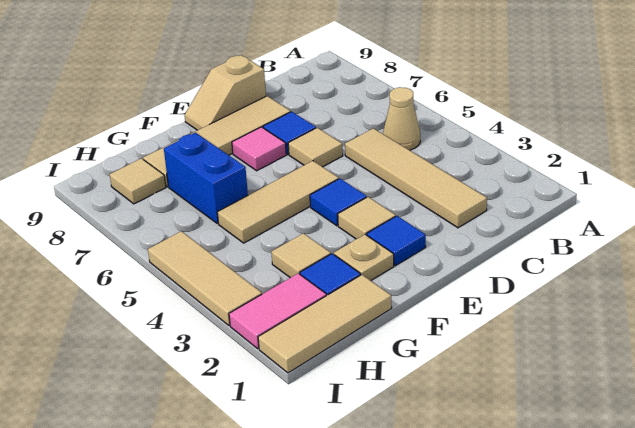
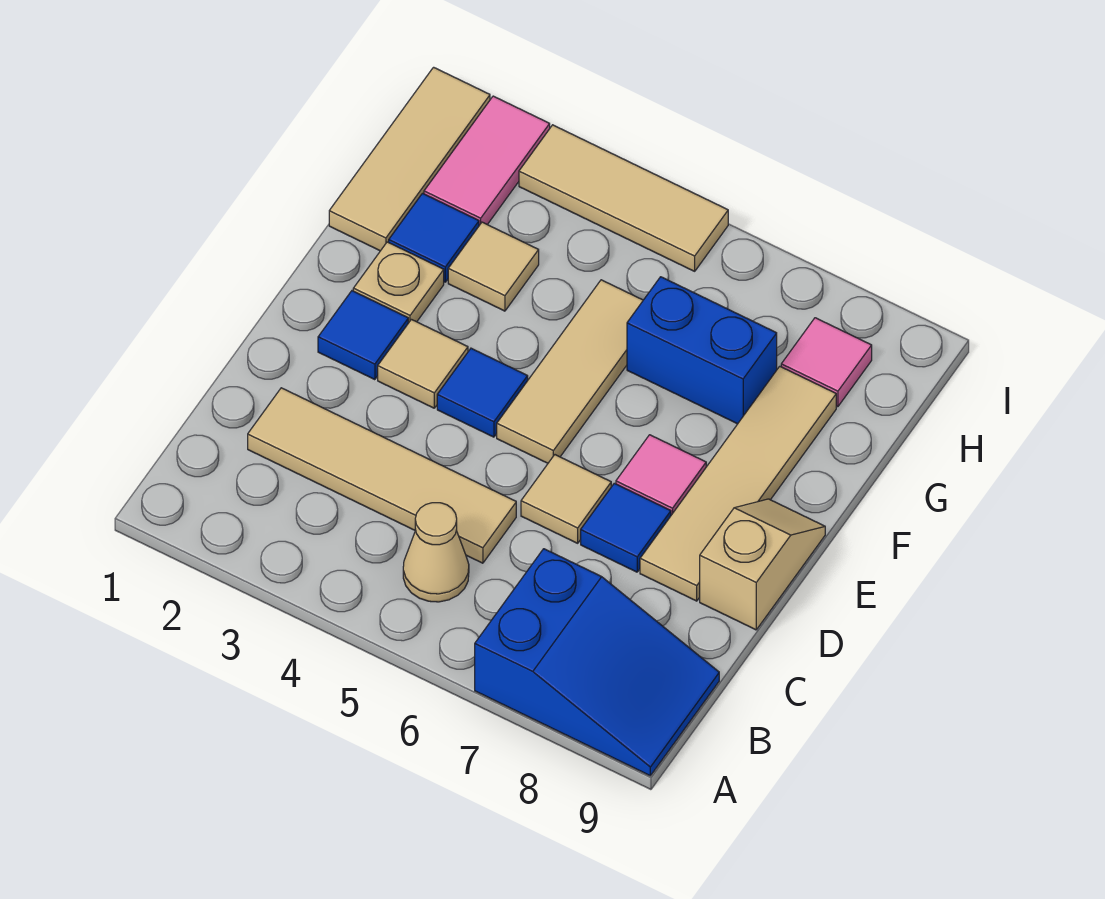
none -> blue slope A7:B9 level 1 top 7
tan tile H8 level 1 -> pink tile H8 level 1

